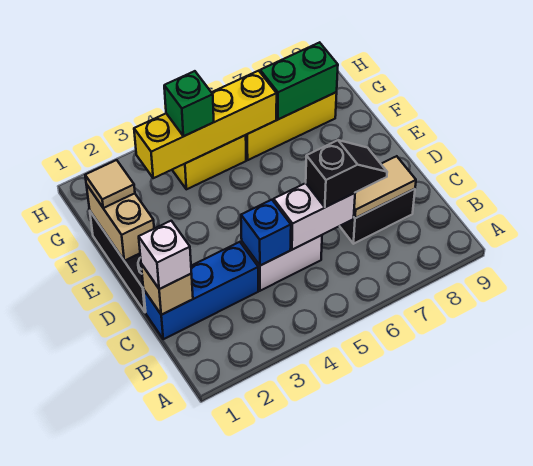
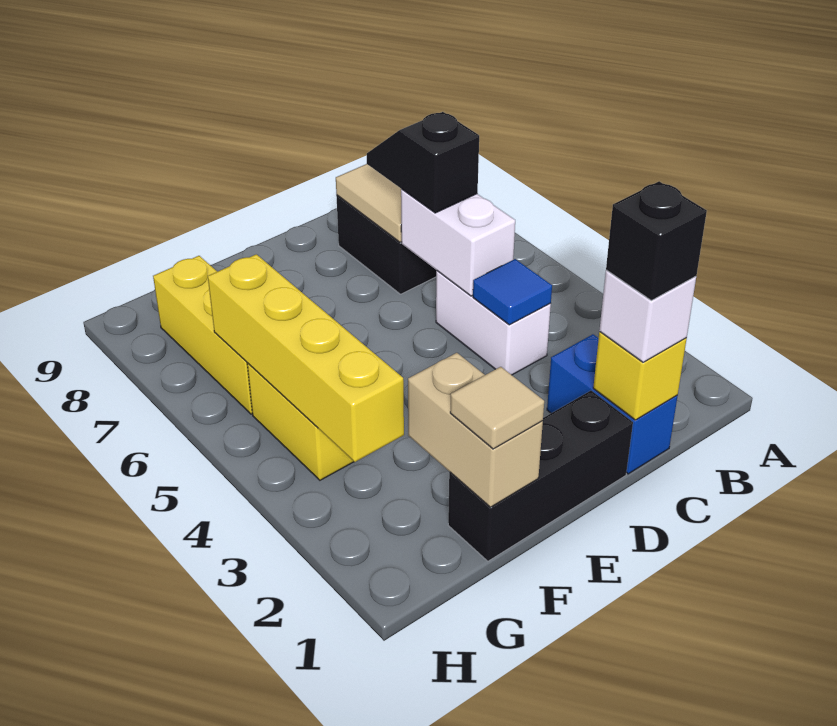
blue brick C1:C3 level 1 -> blue brick C1:C2 level 1
tan brick C1 level 2 -> yellow brick C1 level 2
none -> black brick C1 level 4
blue brick C4 level 2 -> blue tile C4 level 2
tan brick E1:F1 level 2 -> tan brick F1:F2 level 2
green brick G4 level 3 -> none
green brick G7:G8 level 2 -> none

